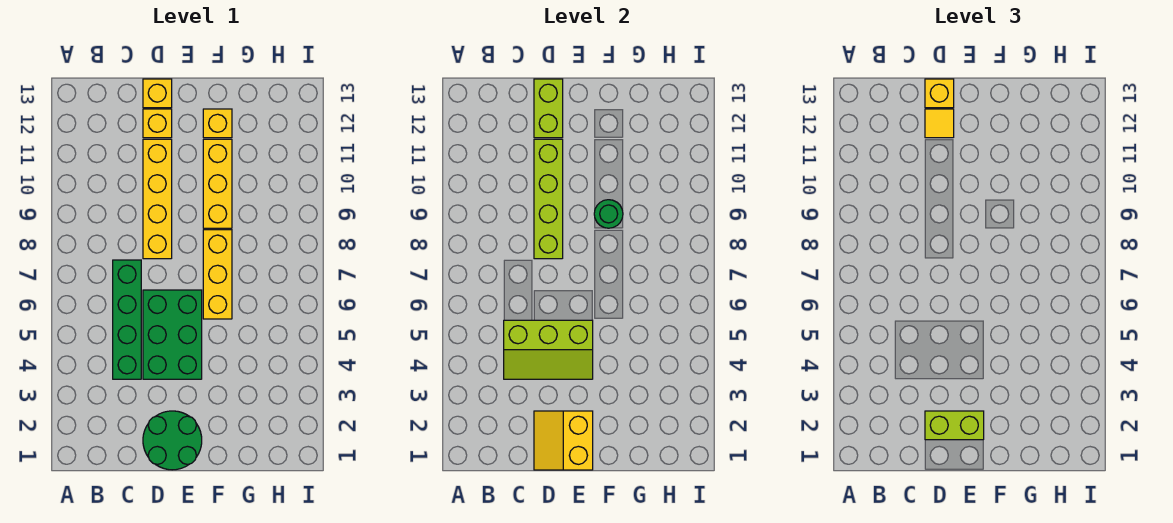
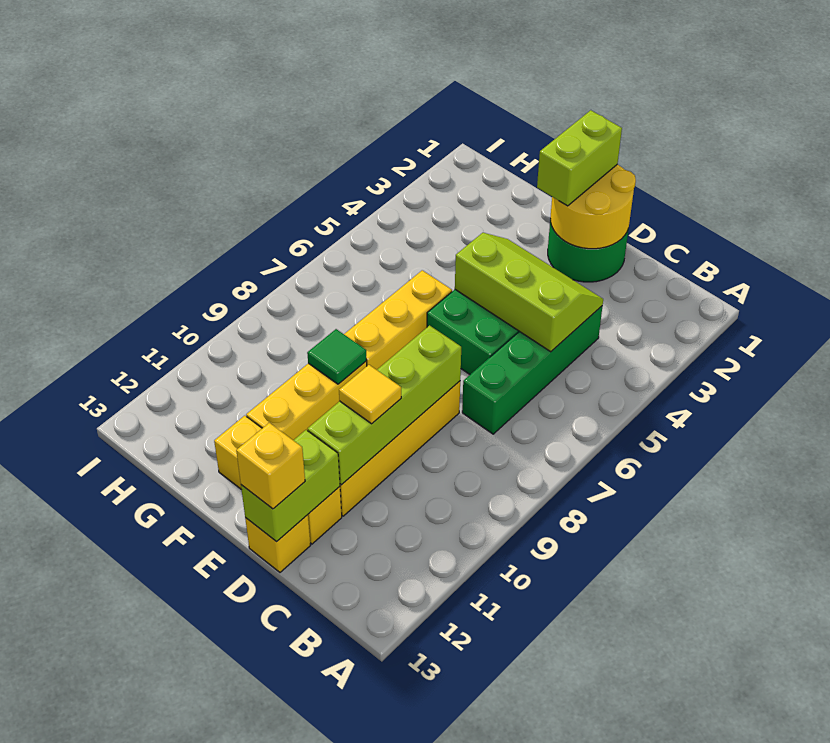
yellow slope D1:E2 level 2 top E -> yellow round brick D1:E2 level 2
lime brick D2:E2 level 3 -> lime brick E1:E2 level 3
yellow tile D12 level 3 -> yellow tile D10 level 3
green round brick F9 level 2 -> green tile F9 level 2

